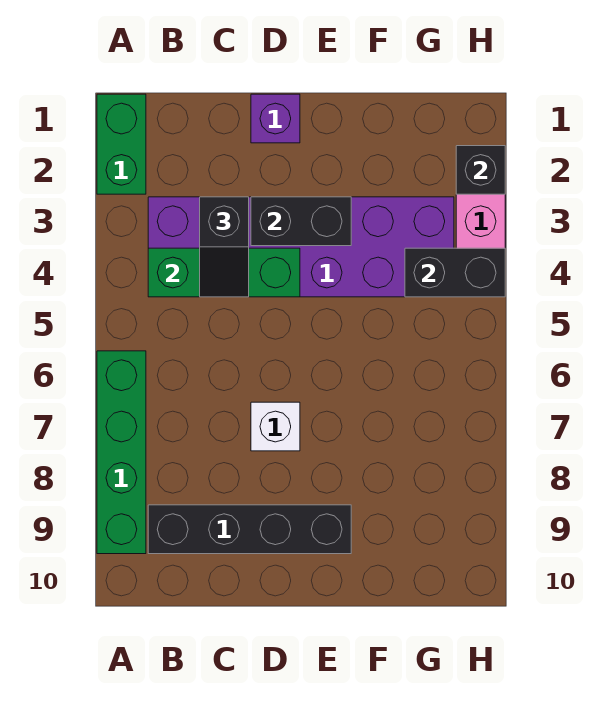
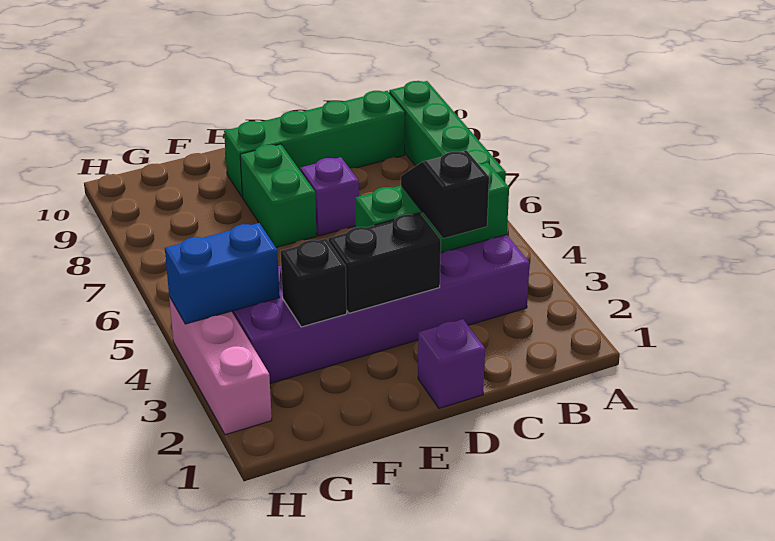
green brick A1:A2 level 1 -> green brick E7:E8 level 1
black brick B9:E9 level 1 -> green brick B9:E9 level 1
white brick D7 level 1 -> purple brick D7 level 1
black brick G4:H4 level 2 -> blue brick G4:H4 level 2
black brick H2 level 2 -> black brick F3 level 2

